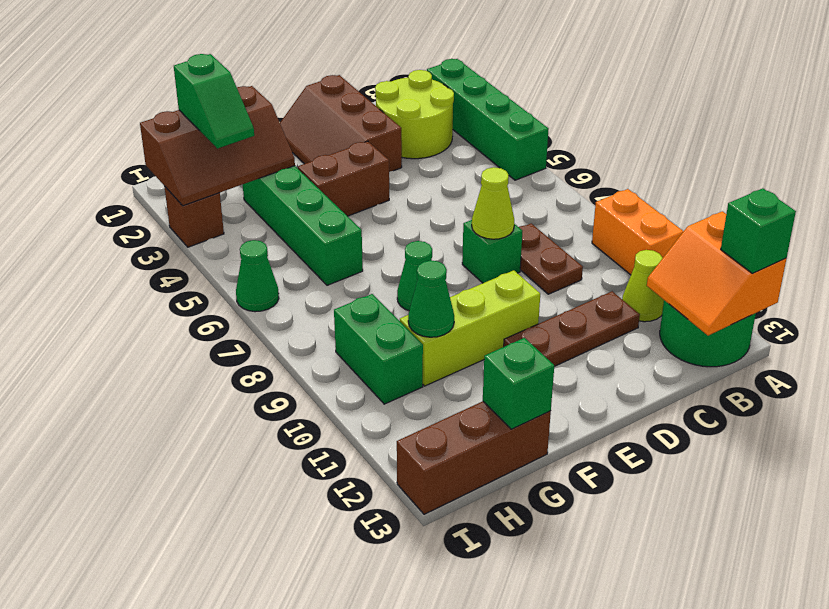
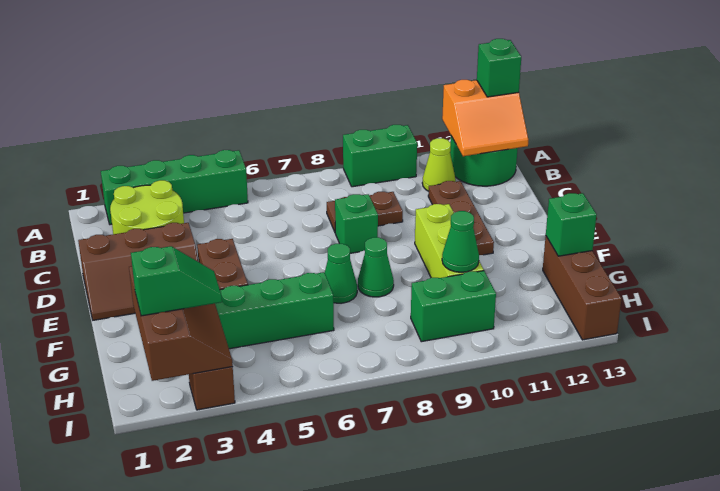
orange brick A9:A10 level 1 -> green brick A9:A10 level 1
lime cone D8 level 2 -> none
green cone I6 level 1 -> green cone F7 level 1

